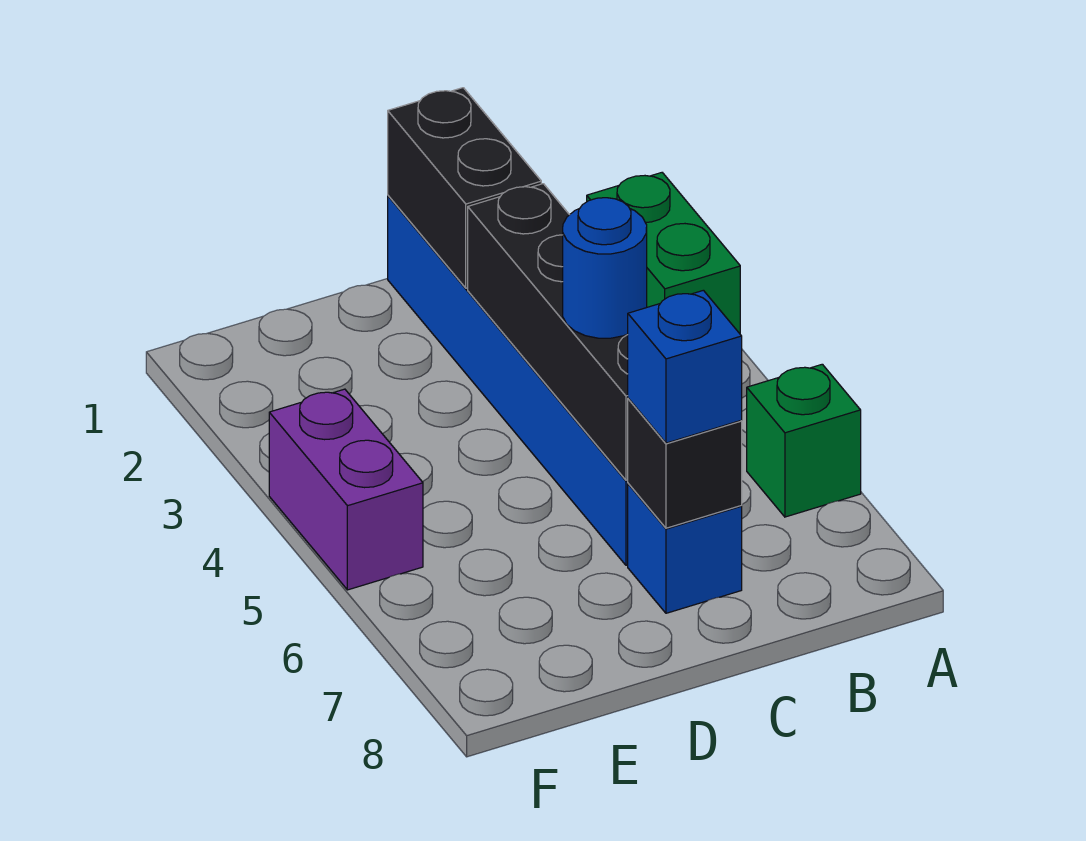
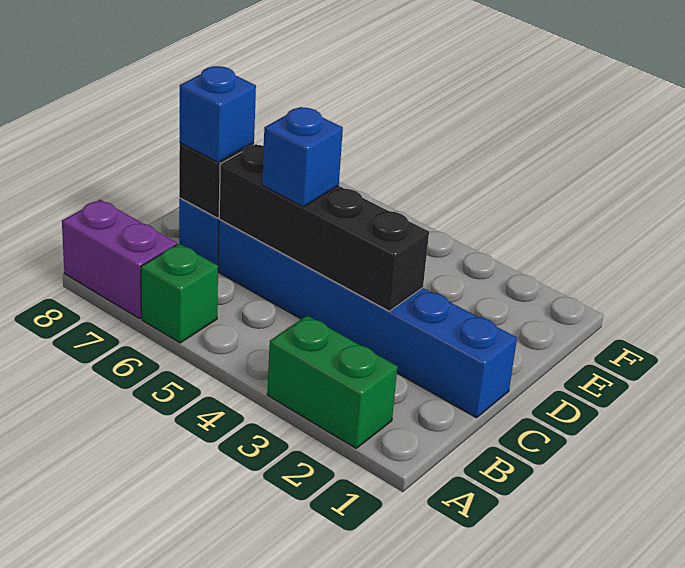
black brick C1:C2 level 2 -> none
blue round brick C5 level 3 -> blue brick C5 level 3
purple brick F4:F5 level 1 -> purple brick A7:A8 level 1

